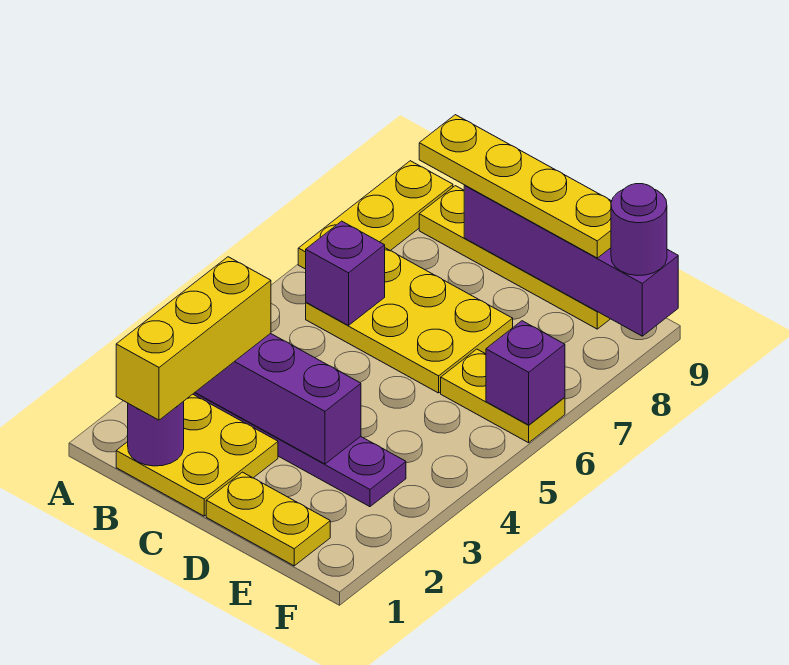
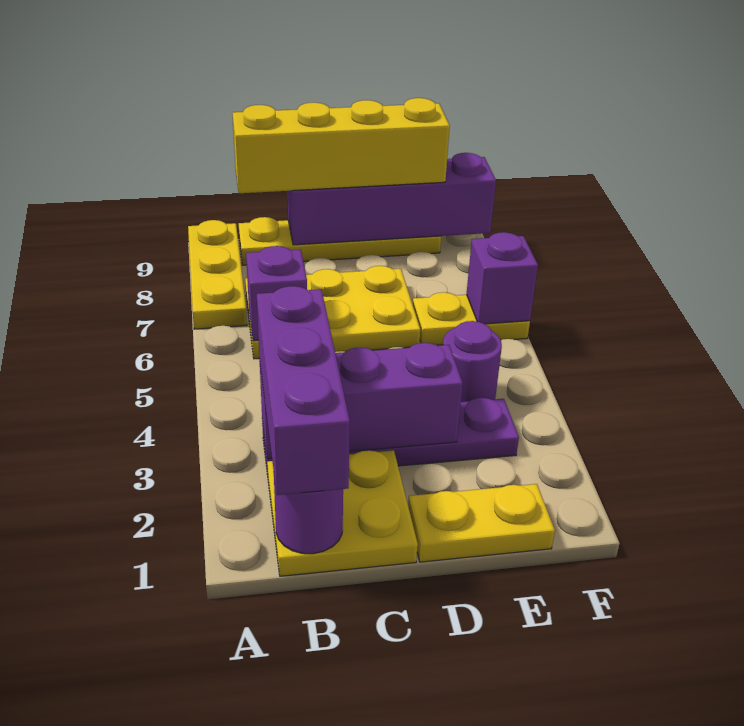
yellow brick B1:B3 level 3 -> purple brick B1:B3 level 3
yellow plate B9:E9 level 3 -> yellow brick B9:E9 level 3
purple round brick F9 level 3 -> purple round brick E4 level 1

